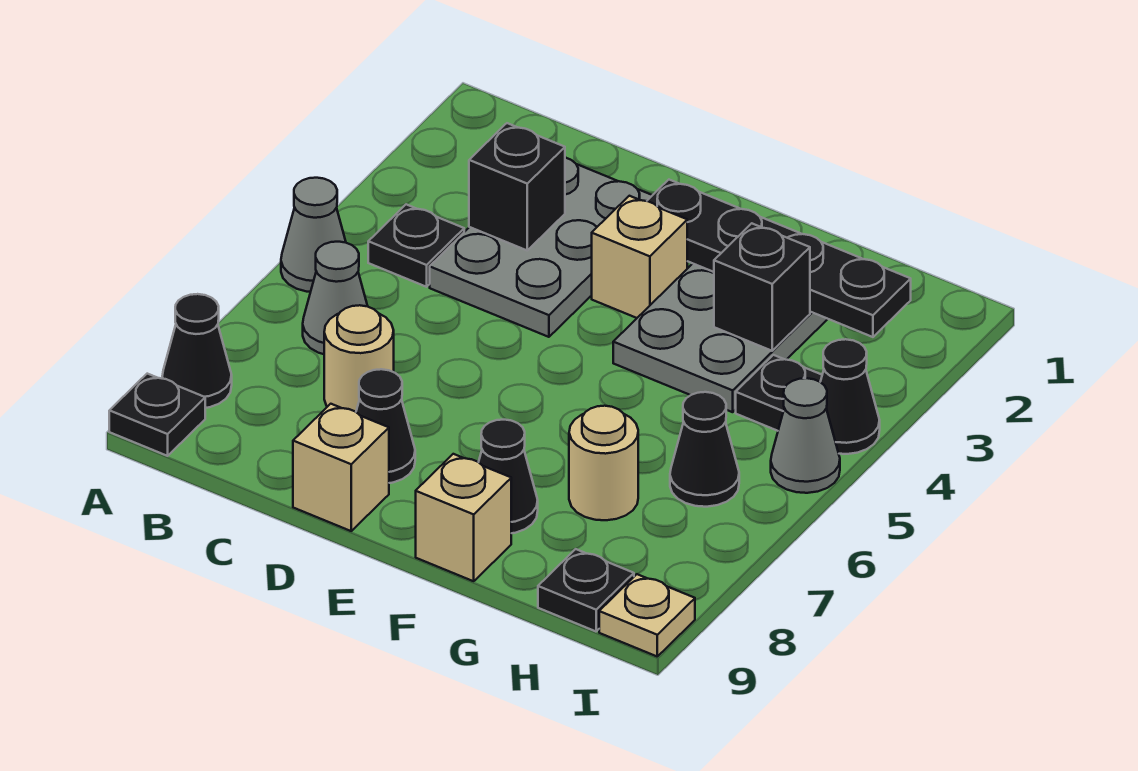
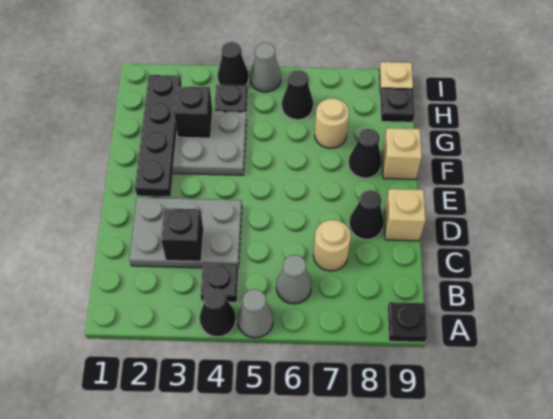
black cone A8 level 1 -> black cone A4 level 1
tan brick E3 level 1 -> none

